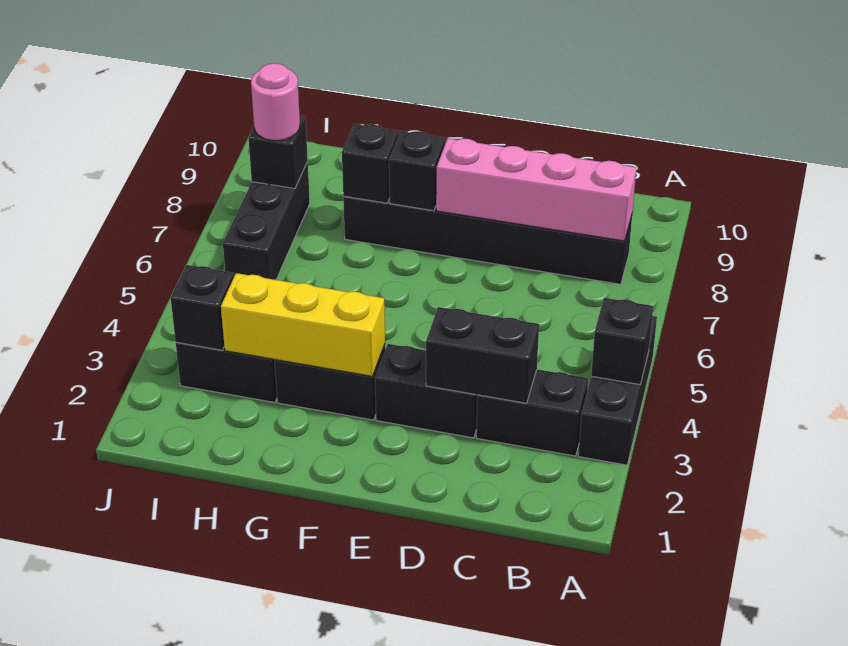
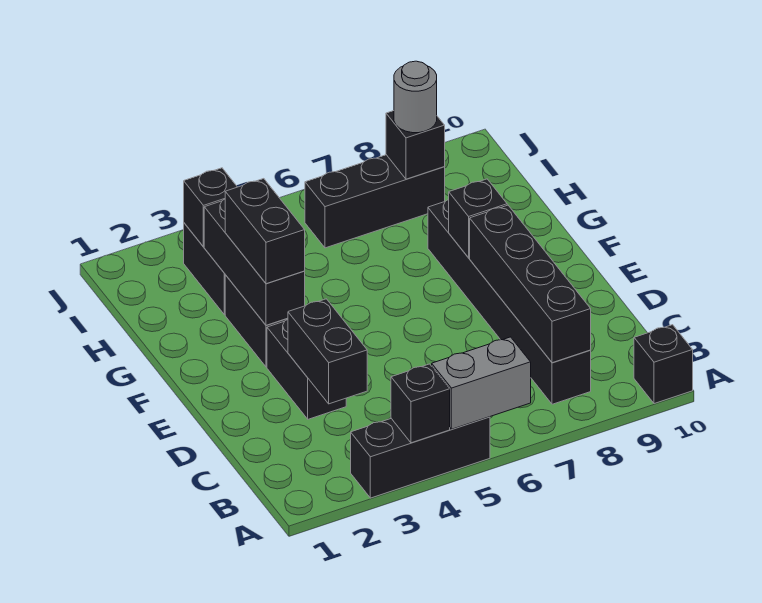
none -> grey brick A5:A6 level 2
black brick B3:C3 level 1 -> black brick F3:G3 level 3
pink brick B8:E8 level 2 -> black brick B8:E8 level 2
yellow brick F3:H3 level 2 -> black brick F3:H3 level 2
black brick G8 level 2 -> black brick A10 level 1
pink round brick I8 level 3 -> grey round brick I8 level 3

